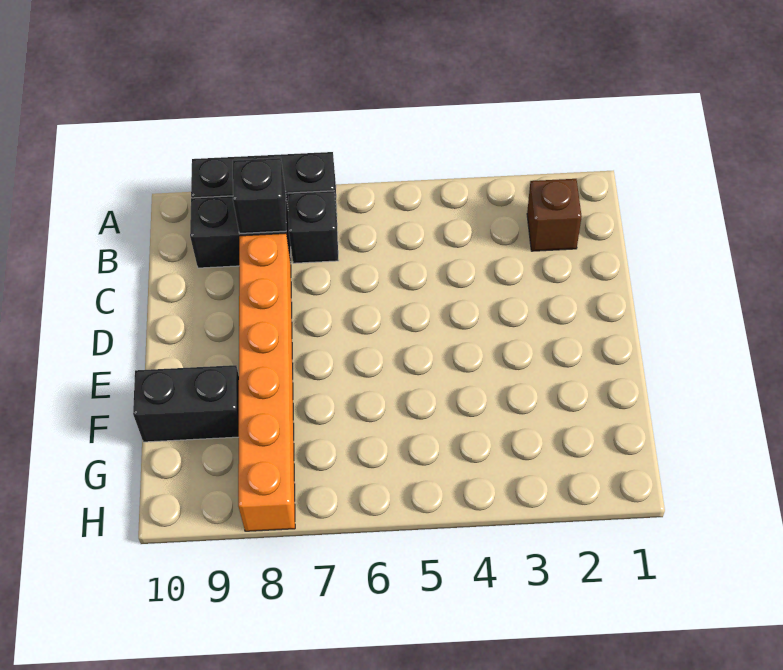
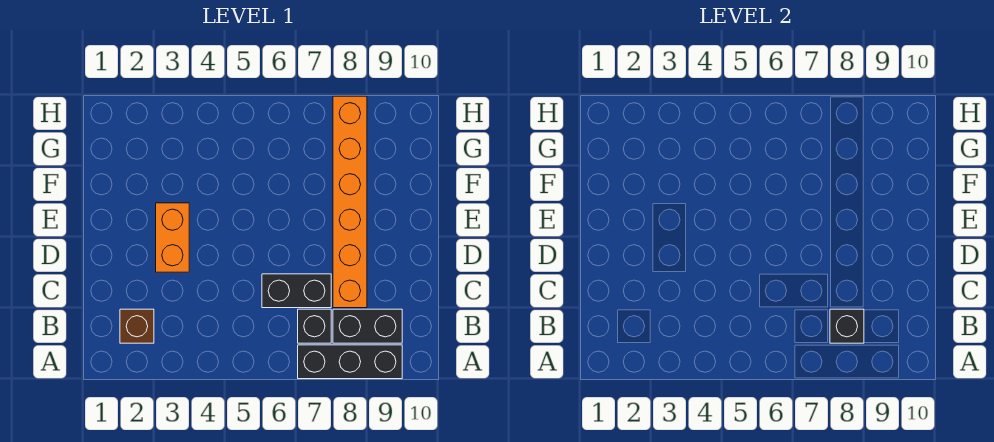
none -> orange brick D3:E3 level 1
black brick F9:F10 level 1 -> black brick C6:C7 level 1

